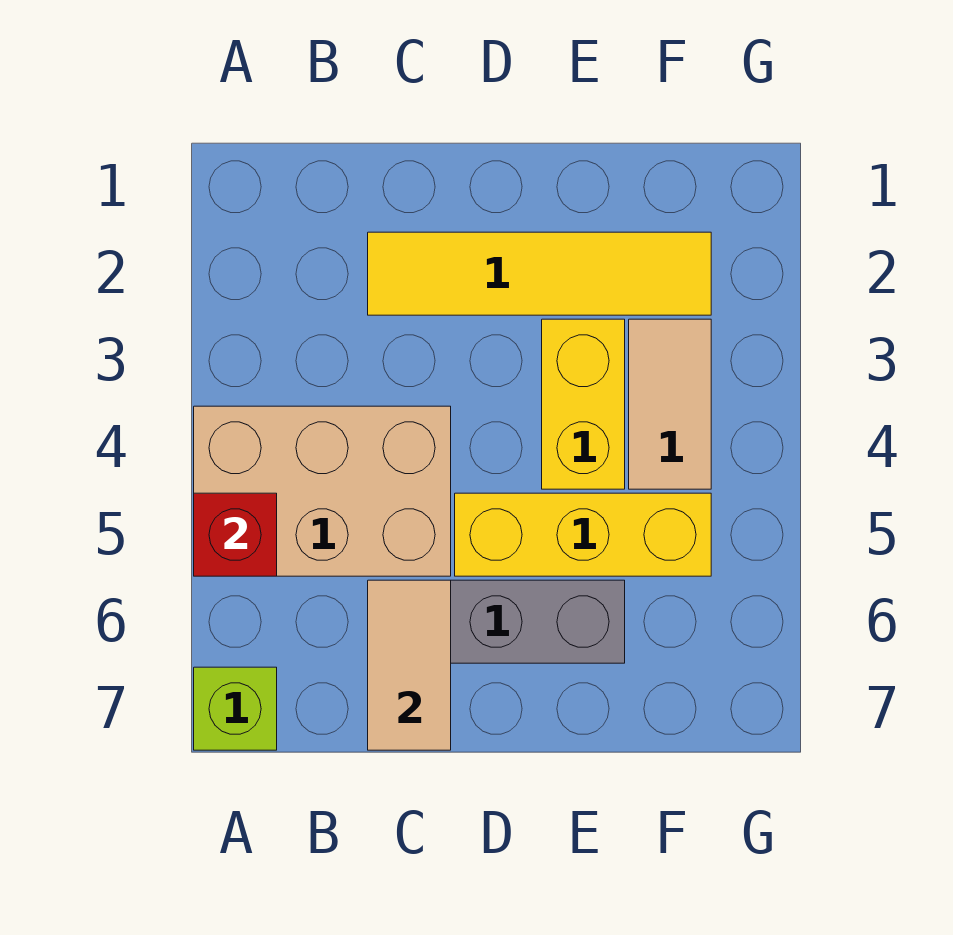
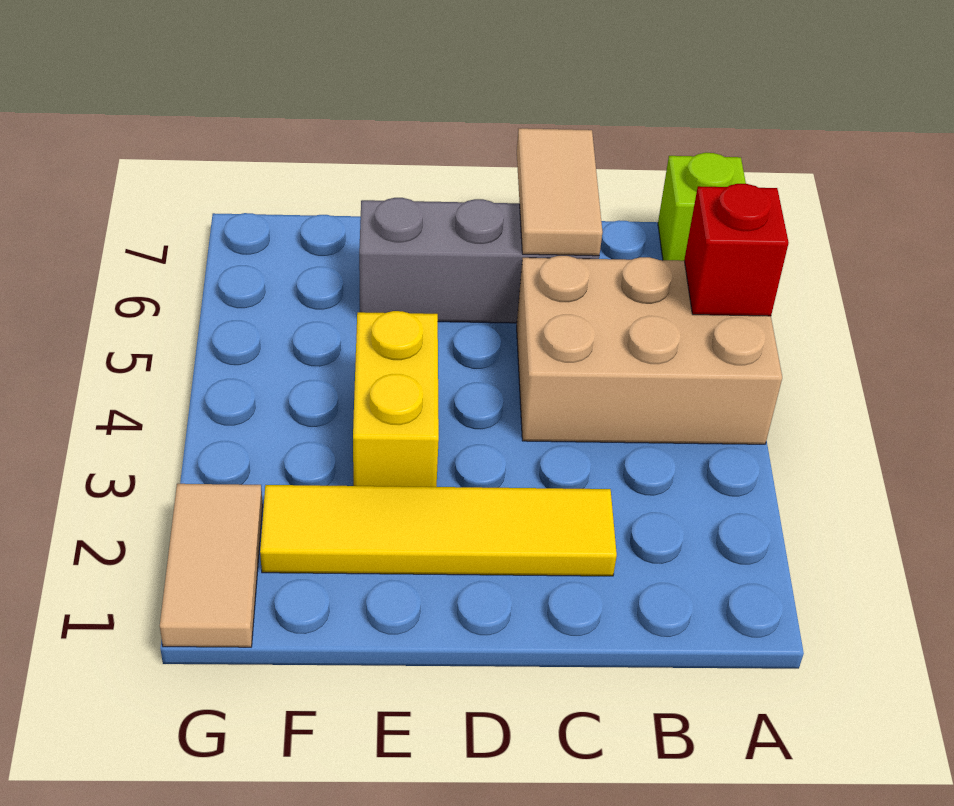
yellow brick D5:F5 level 1 -> none
tan tile F3:F4 level 1 -> tan tile G1:G2 level 1

